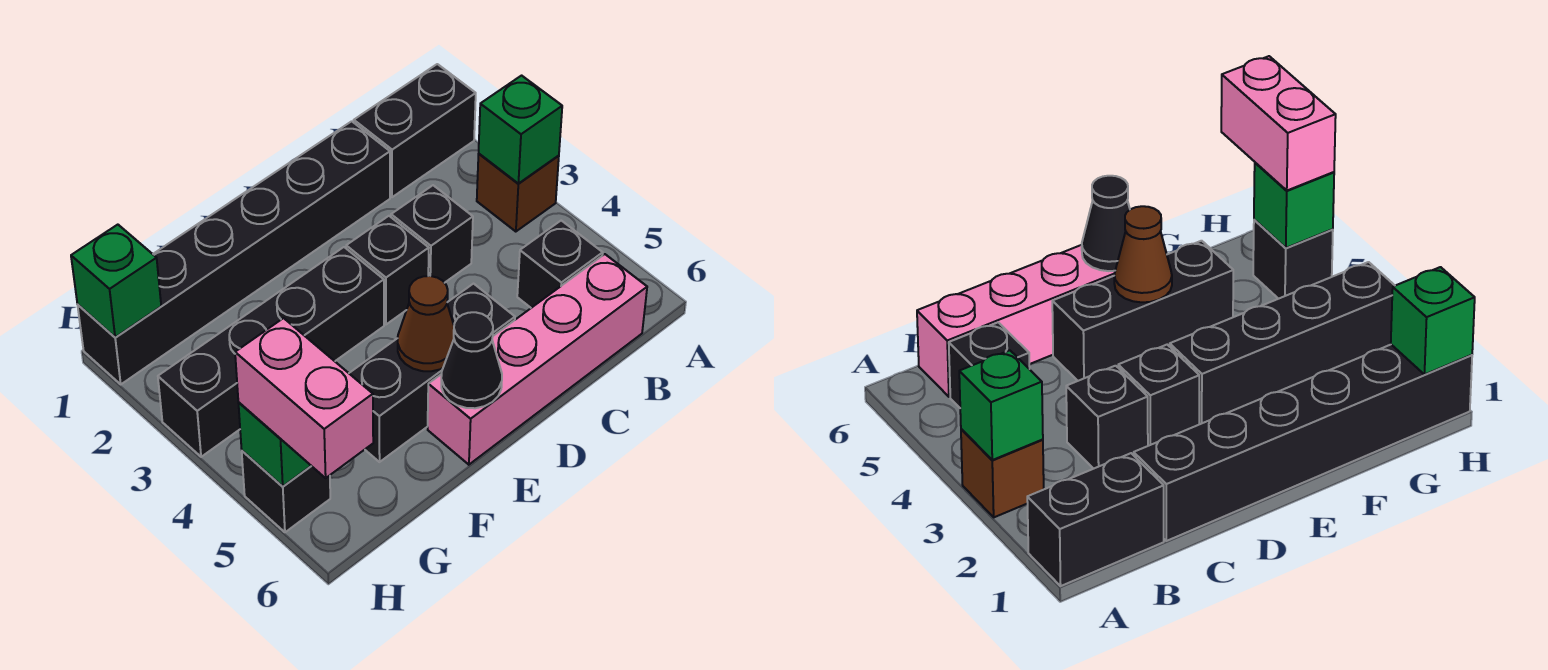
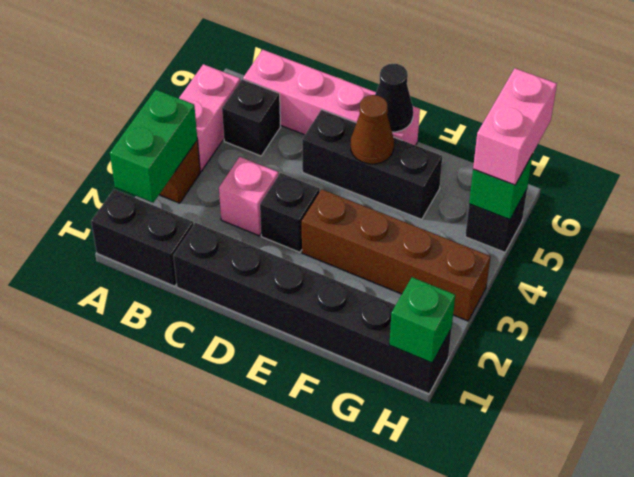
green brick A3 level 2 -> green brick A2:A3 level 2
none -> pink brick A4:A5 level 1
black brick C3 level 1 -> pink brick C3 level 1
black brick E3:H3 level 1 -> brown brick E3:H3 level 1

